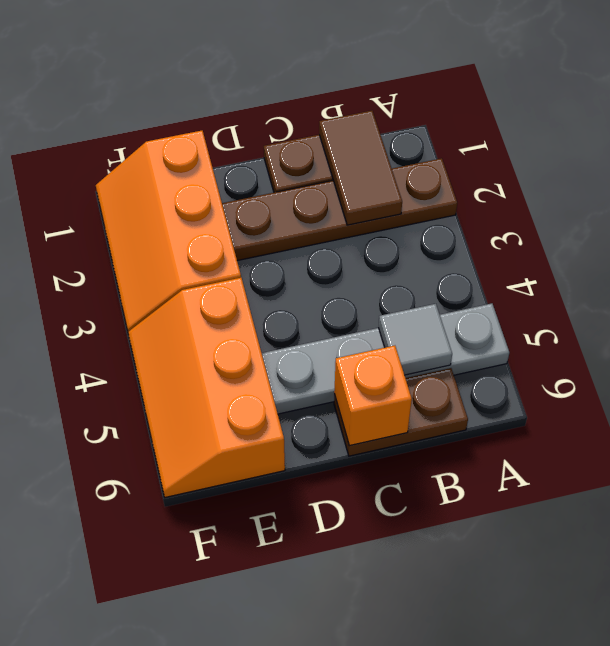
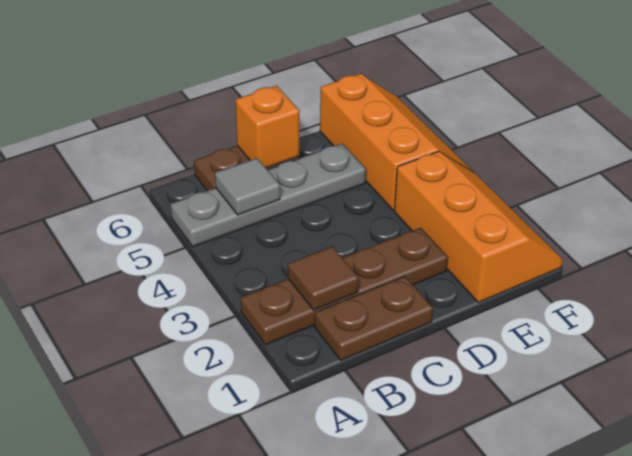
brown tile B1:B2 level 2 -> brown tile B2 level 2

